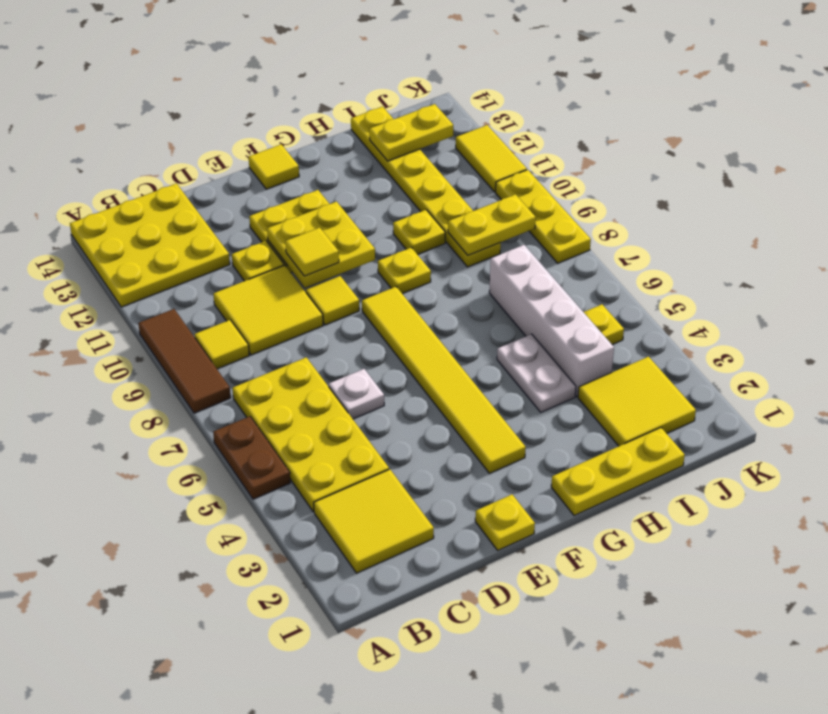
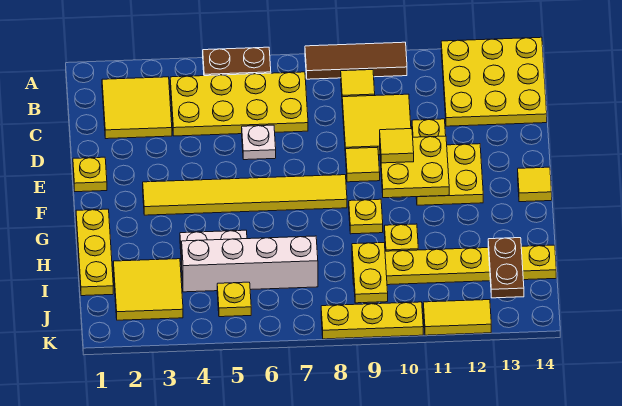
yellow plate I13:J13 level 2 -> brown plate I13:J13 level 2

